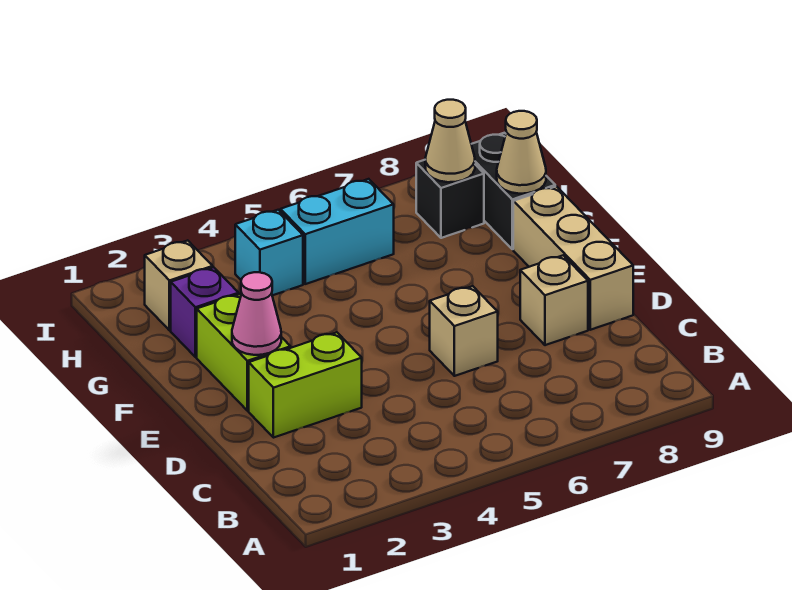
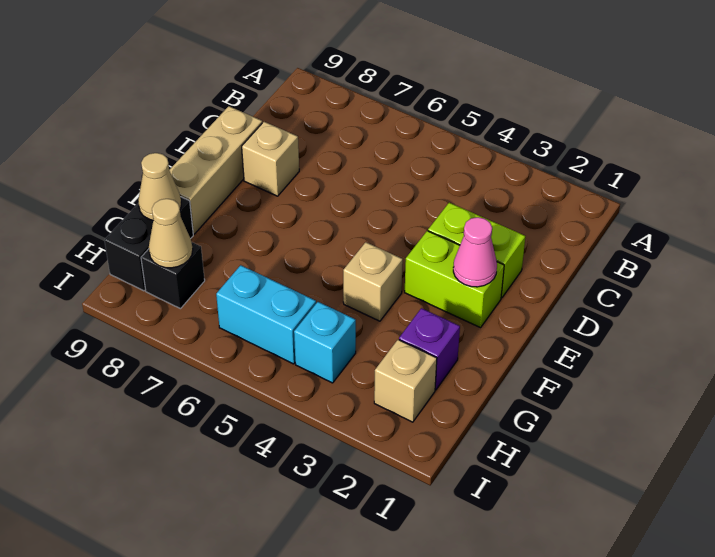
tan brick D6 level 1 -> tan brick F4 level 1
lime brick E2:F2 level 1 -> lime brick E2:E3 level 1

